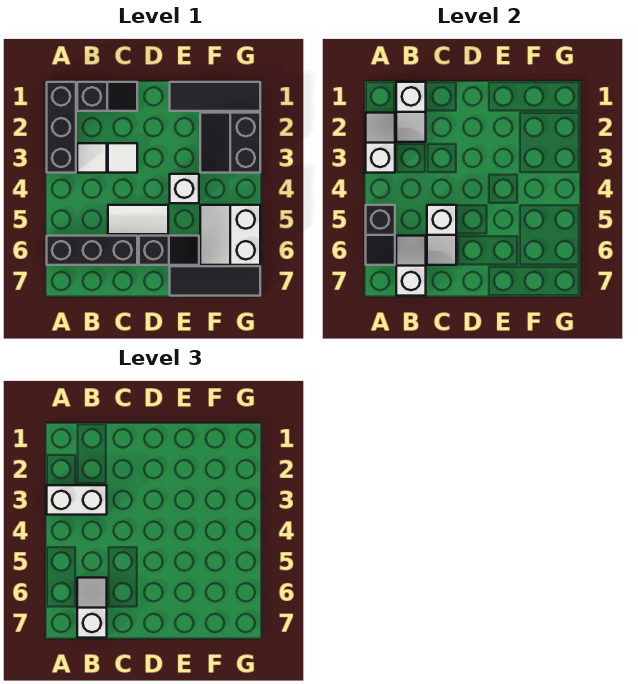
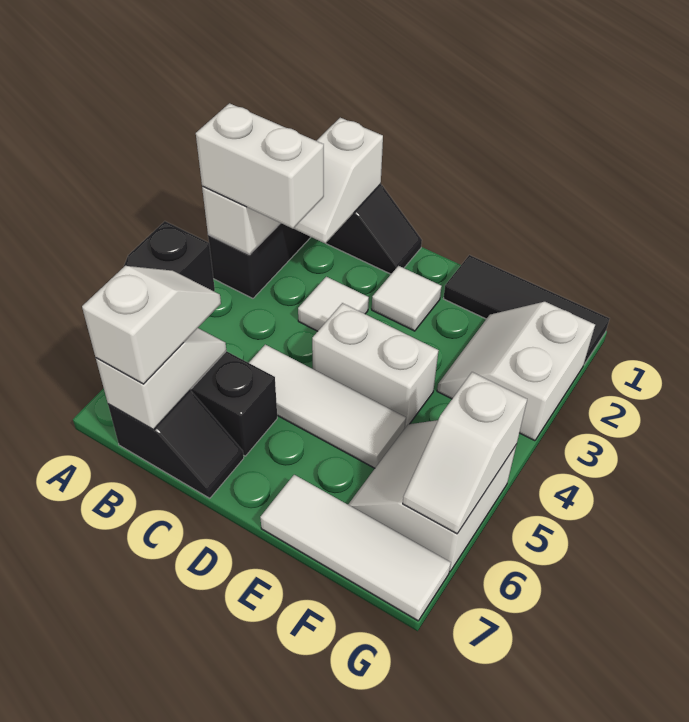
white tile B3 level 1 -> white tile D2 level 1
white tile C5:D5 level 1 -> white tile C5:E5 level 1
white slope C5:C6 level 2 top 5 -> white slope G5:G6 level 2 top 5
black slope D6:E6 level 1 top D -> black slope B7:C7 level 1 top B
white brick E4 level 1 -> white brick D4:E4 level 1
black tile E7:G7 level 1 -> white tile E7:G7 level 1
black slope F2:G3 level 1 top G -> white slope F2:G3 level 1 top G

